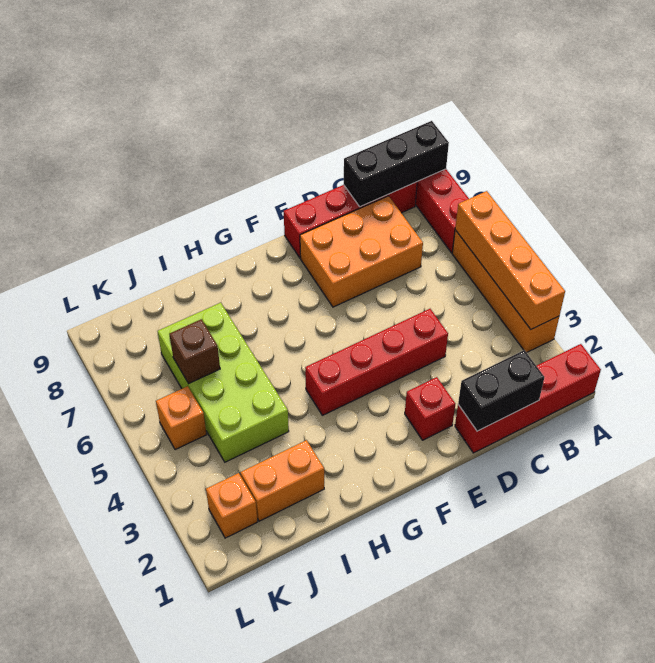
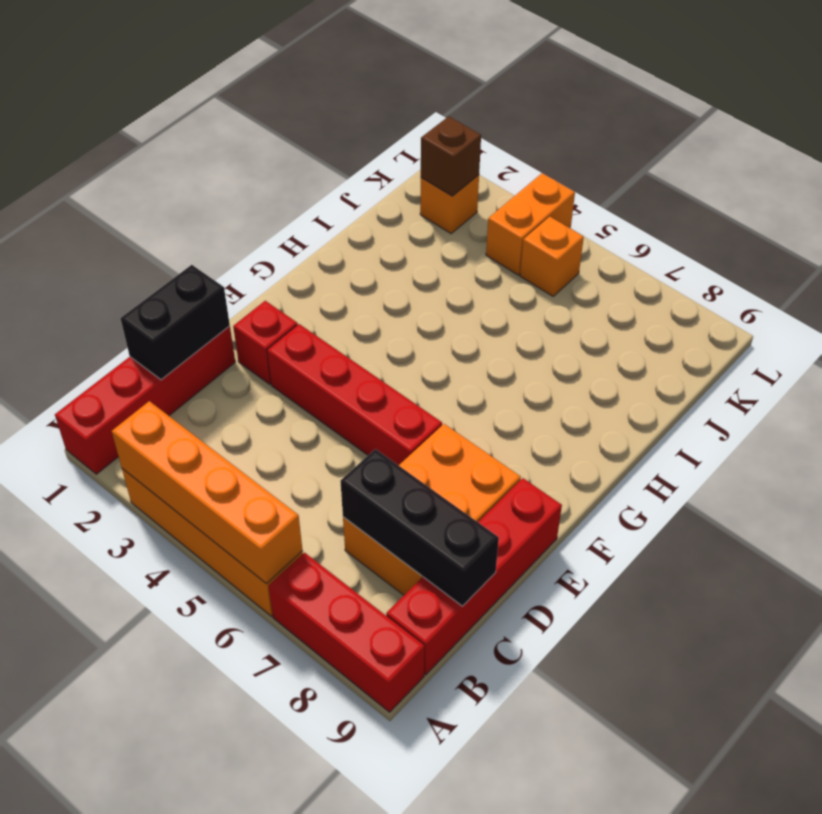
black brick A9:C9 level 2 -> black brick C7:C9 level 2
red brick D4:G4 level 1 -> red brick E3:E6 level 1
orange brick I2:J2 level 1 -> orange brick K4:L4 level 1
lime brick I4:J7 level 1 -> none
brown brick J6 level 2 -> brown brick K2 level 2

